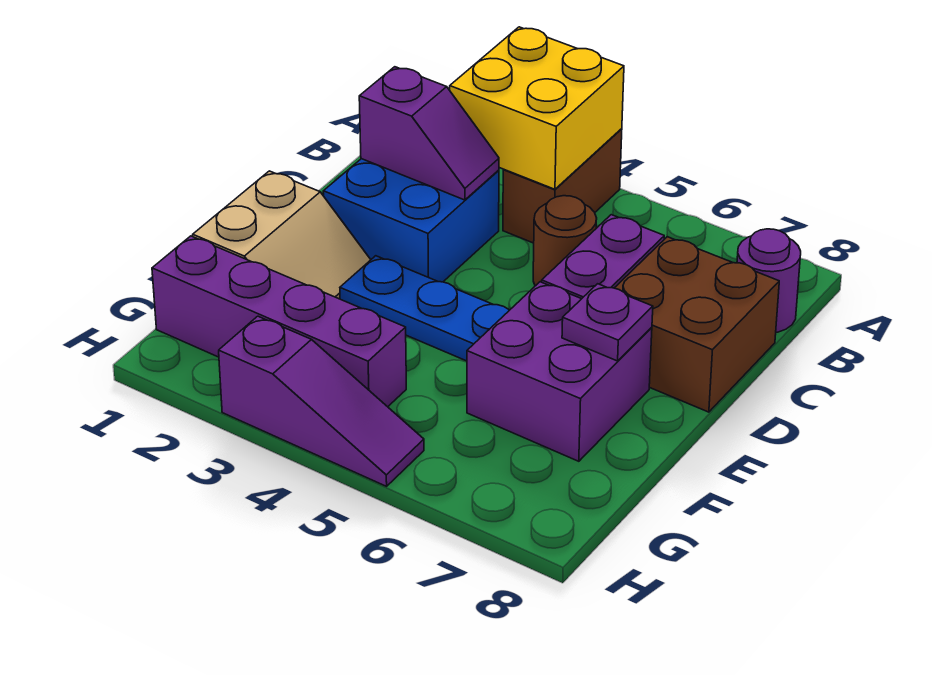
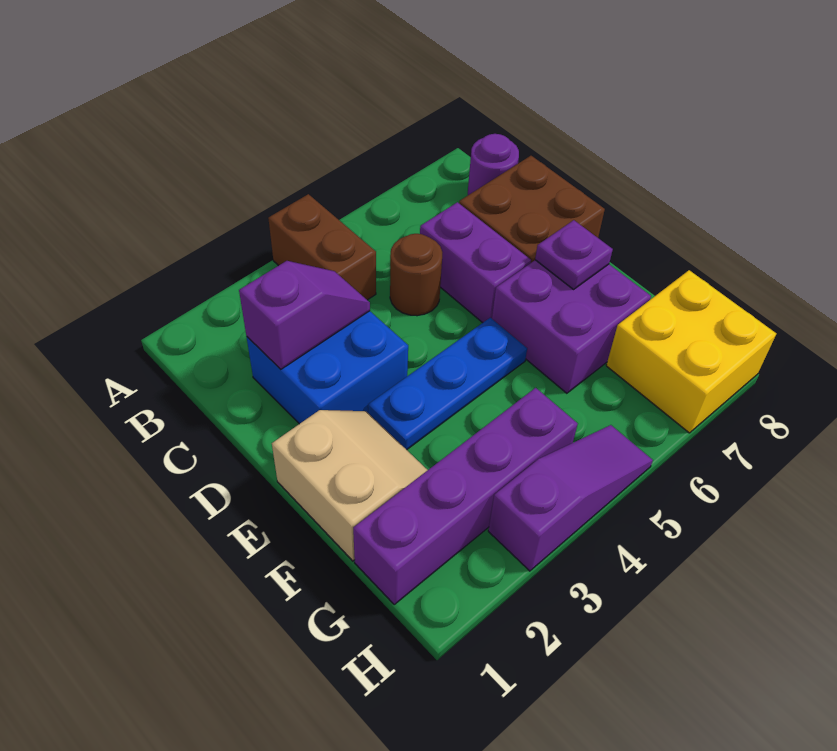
yellow brick A3:B4 level 2 -> yellow brick G7:H8 level 1

